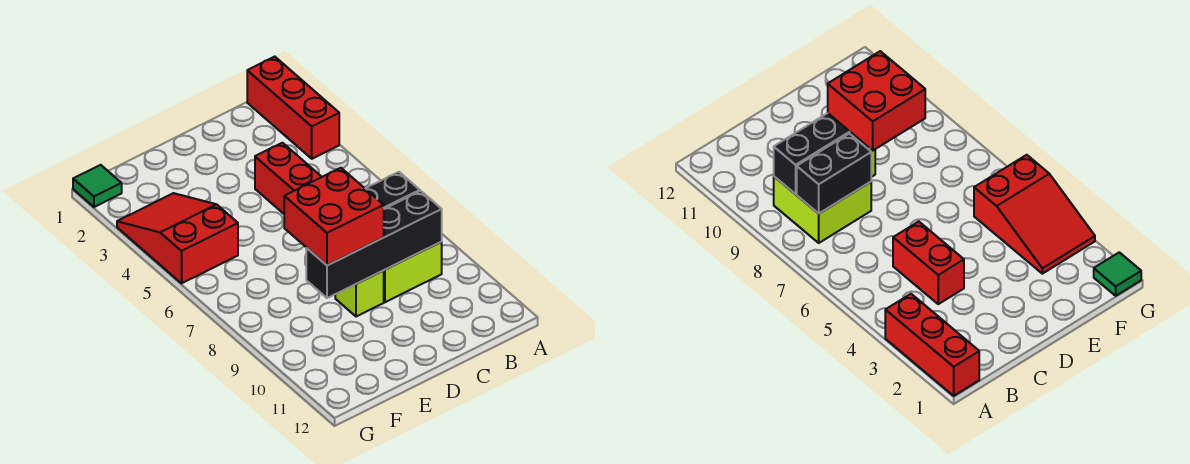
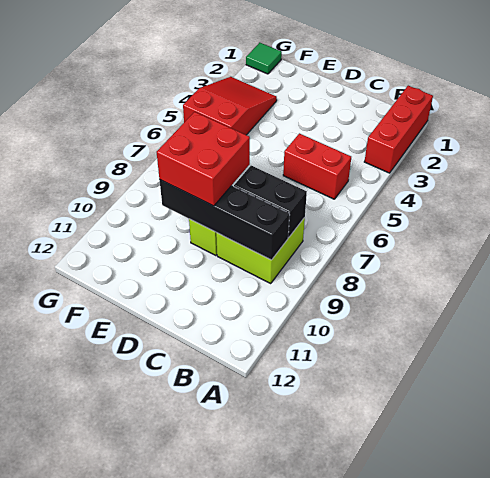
red brick C4:C5 level 1 -> red brick B5:C5 level 1

